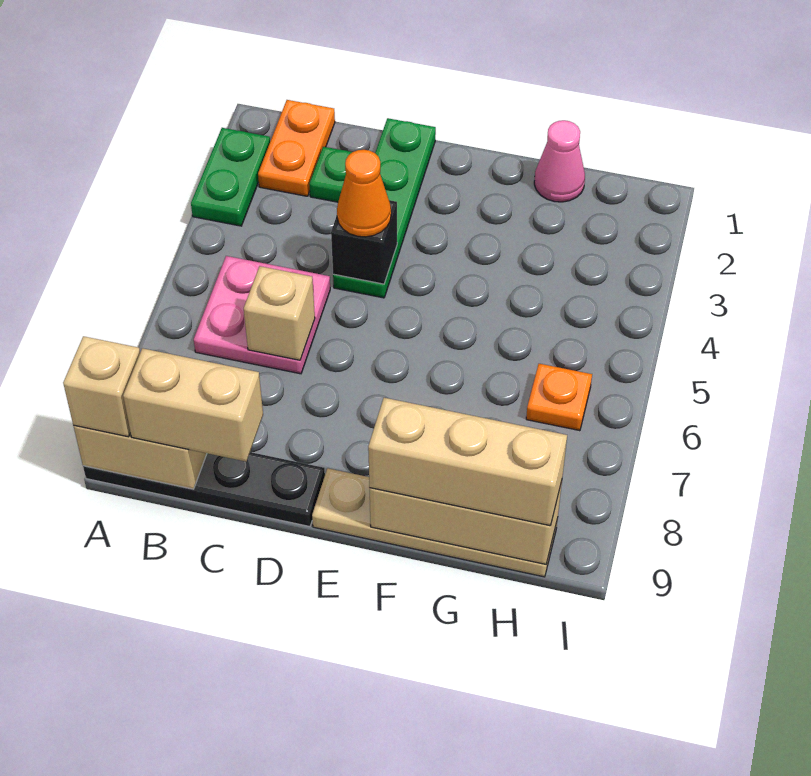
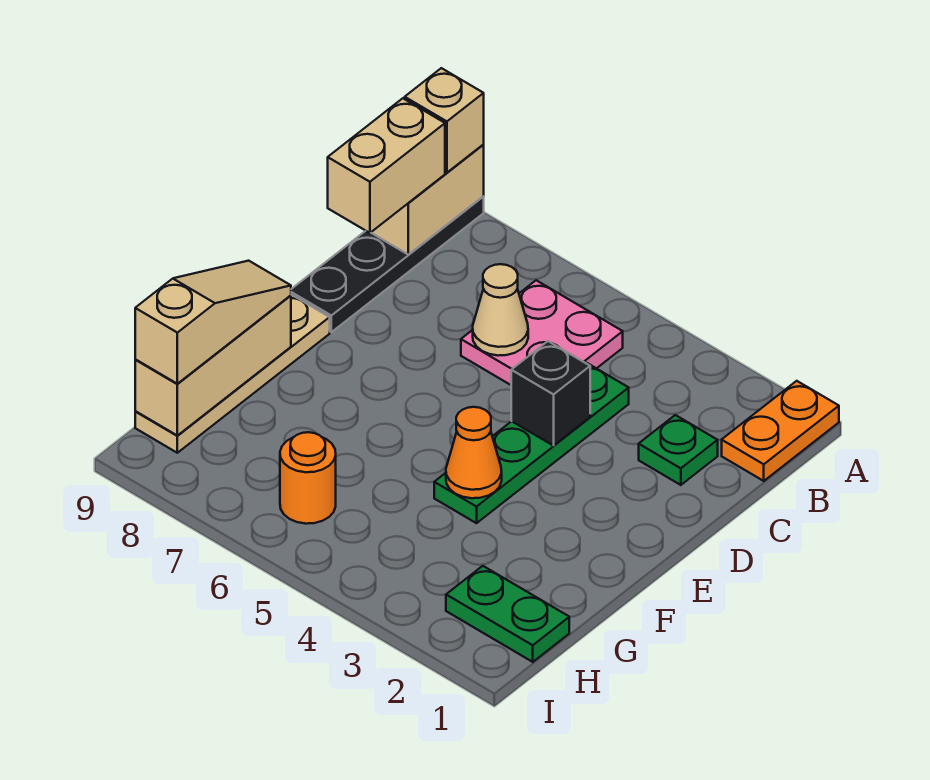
green plate A2:A3 level 1 -> green plate H1:H2 level 1
orange plate B1:B2 level 1 -> orange plate A1:B1 level 1
tan brick C6 level 2 -> tan cone C6 level 2
green plate D1:D4 level 1 -> green plate C4:F4 level 1
orange cone D4 level 3 -> orange cone F4 level 2
tan brick F9:H9 level 3 -> tan slope F9:H9 level 3 top H
pink cone G1 level 1 -> none
orange plate H6 level 1 -> orange round brick H6 level 1

